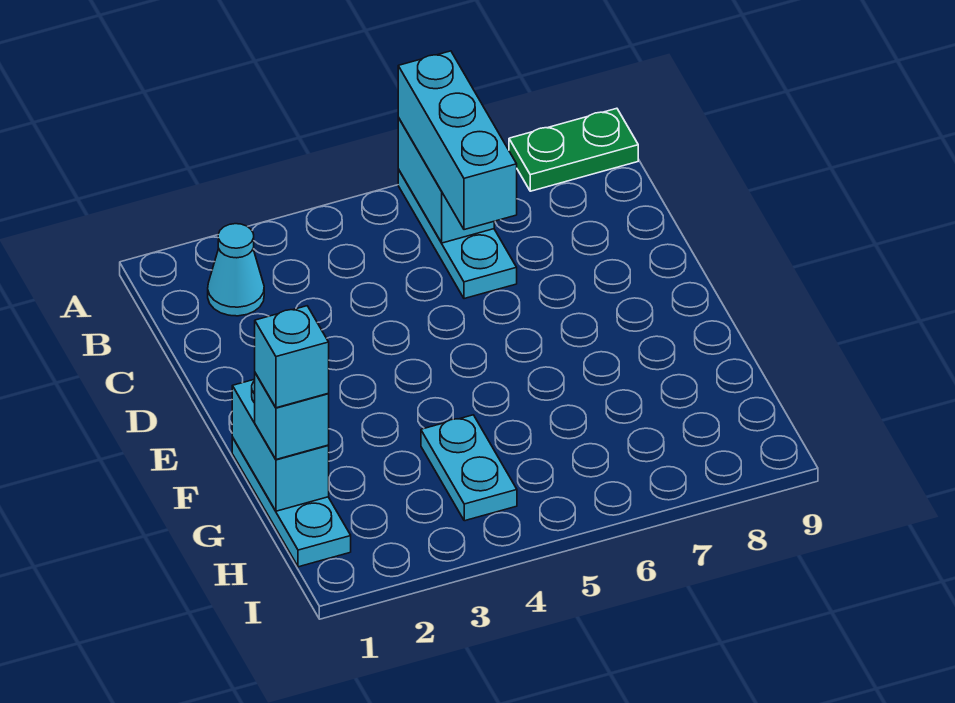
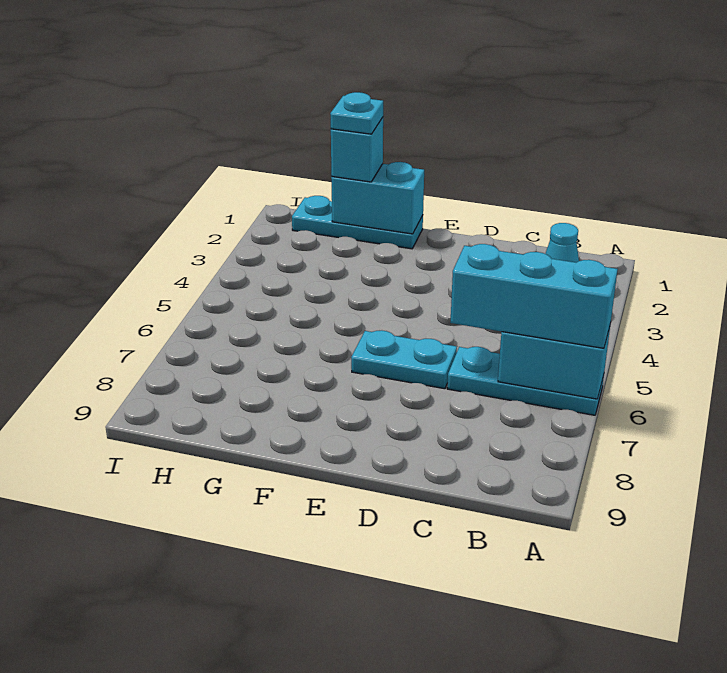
green plate A8:A9 level 1 -> none
cyan brick G1 level 4 -> cyan plate G1 level 4
cyan plate G4:H4 level 1 -> cyan plate D6:E6 level 1

